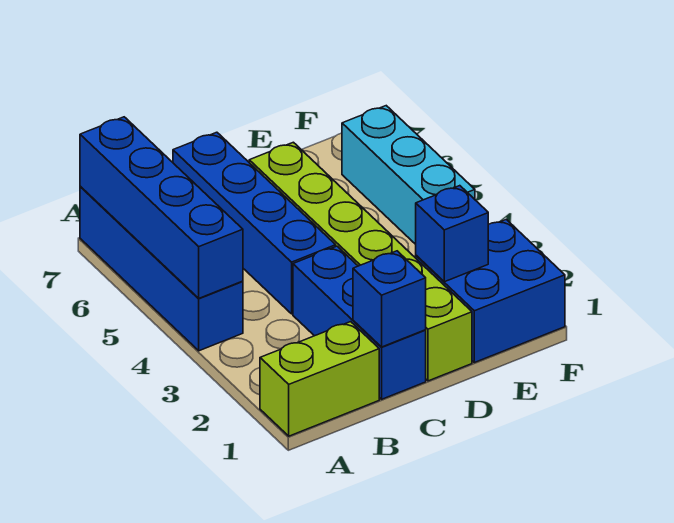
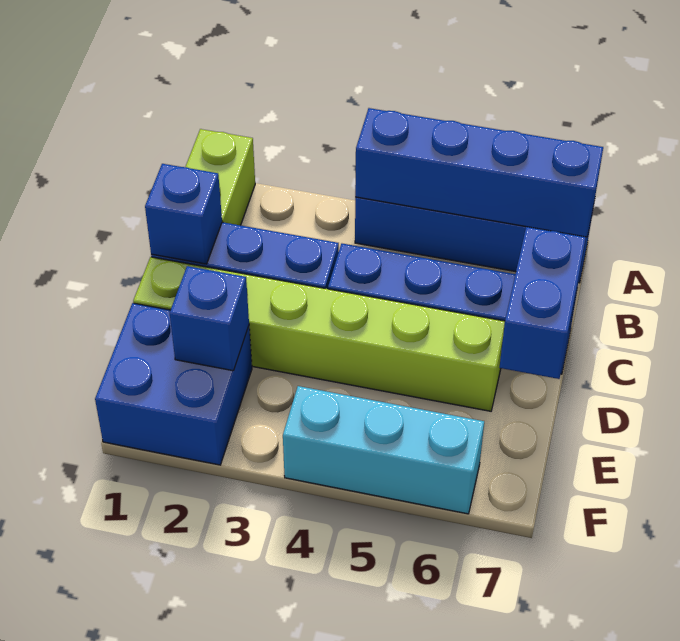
none -> blue brick C7:D7 level 2

